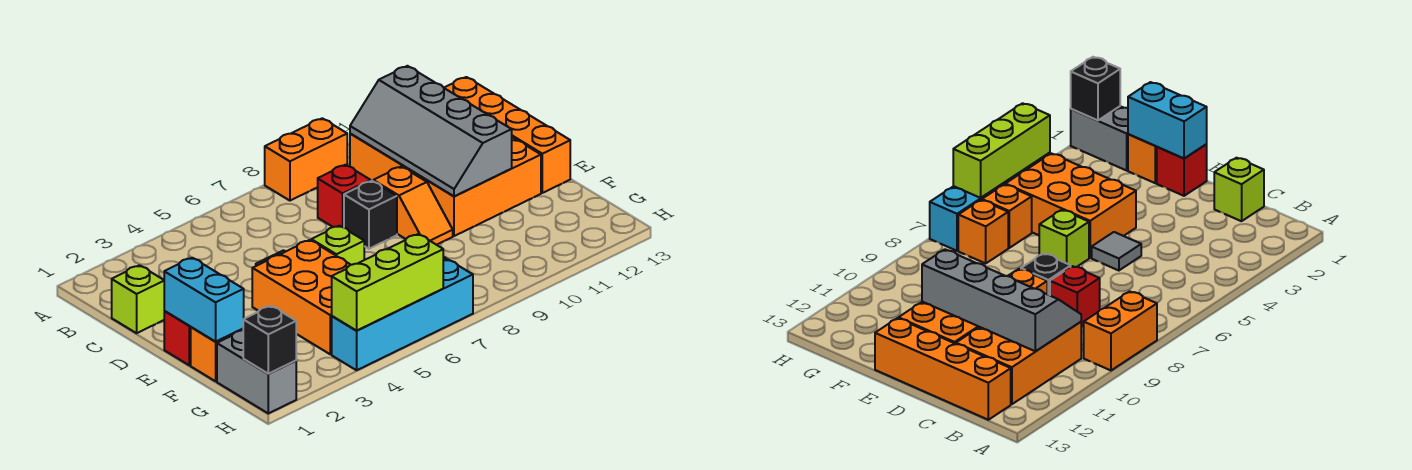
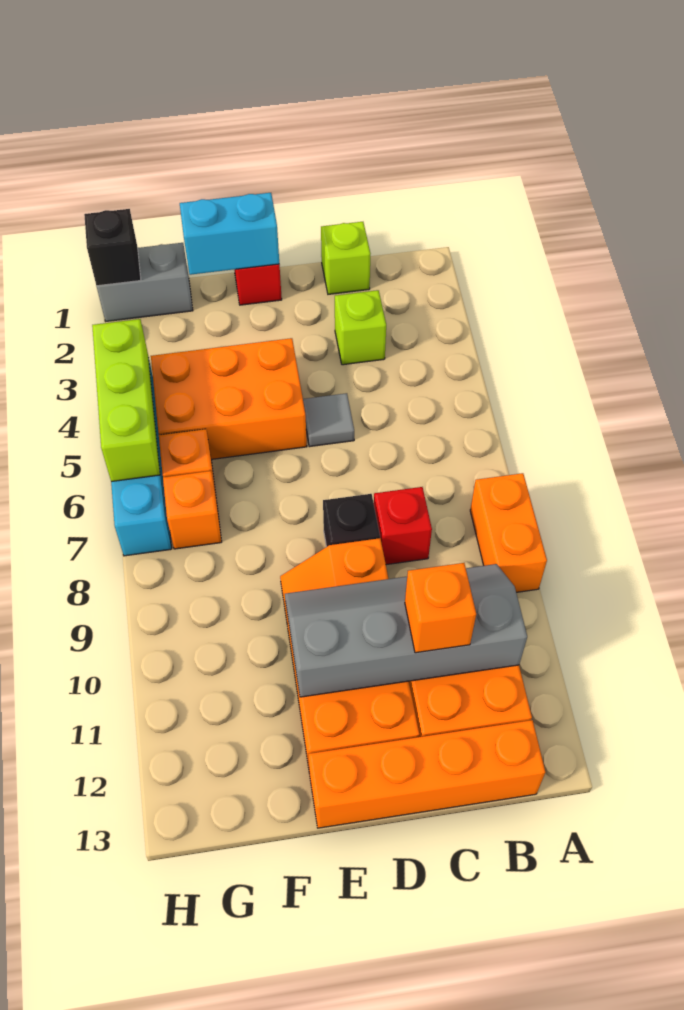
lime brick E6 level 1 -> lime brick C3 level 1
orange brick F1 level 1 -> orange brick C11 level 3

